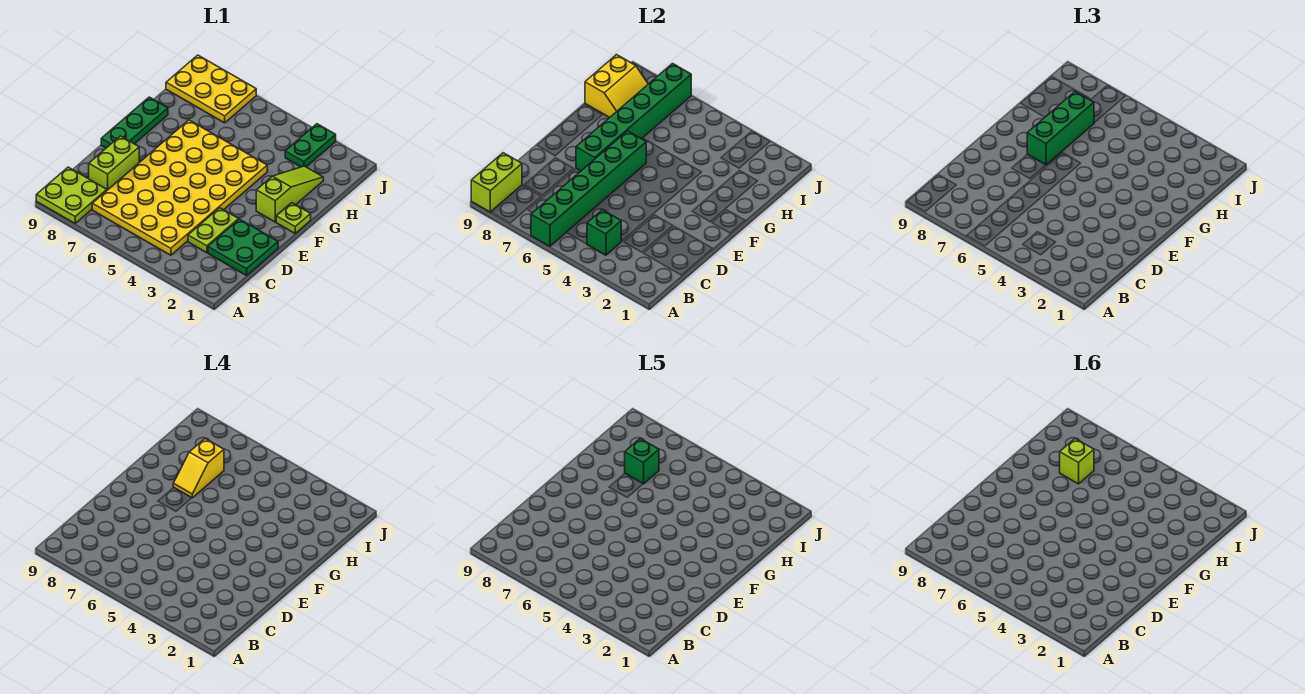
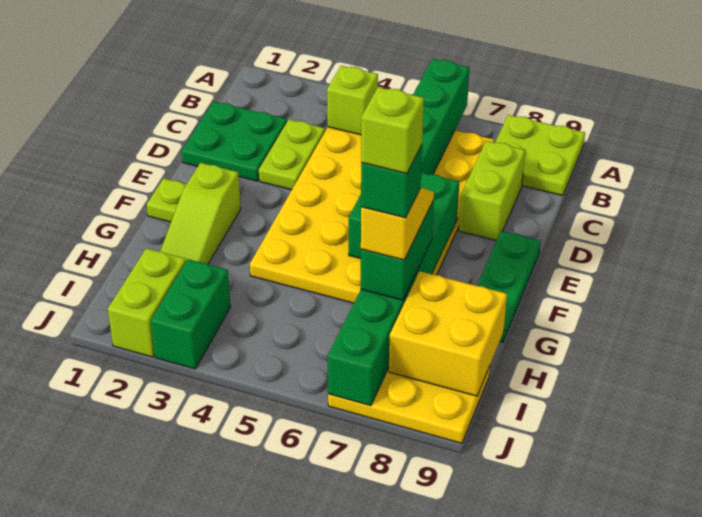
lime brick A9:B9 level 2 -> lime brick I2:J2 level 1
green brick B4 level 2 -> lime brick B4 level 2
green brick F7:H7 level 3 -> green brick G7:H7 level 3
yellow slope H8:I9 level 2 top 9 -> yellow brick H8:I9 level 2
green plate I3:J3 level 1 -> green brick I3:J3 level 1

